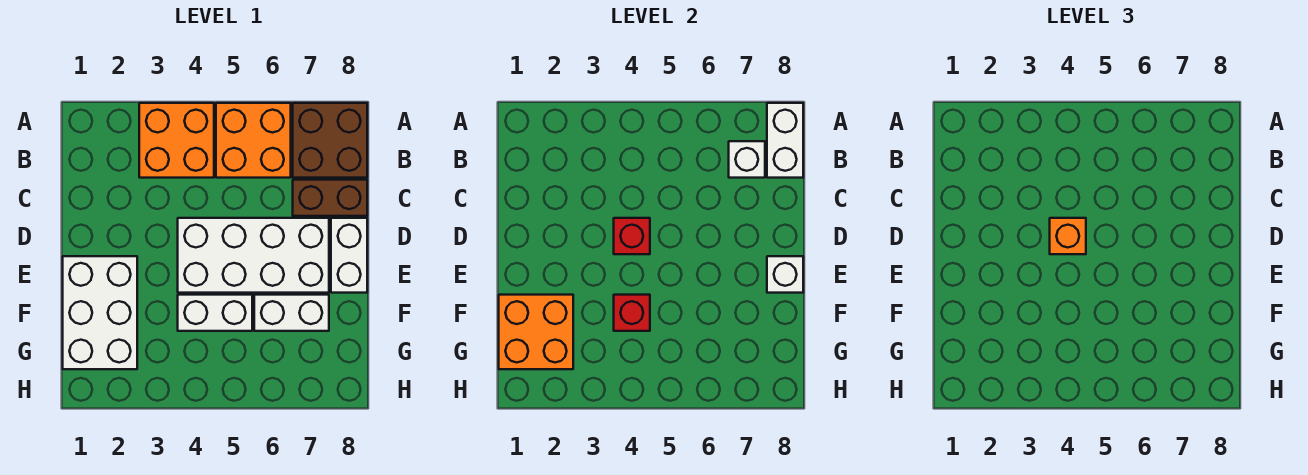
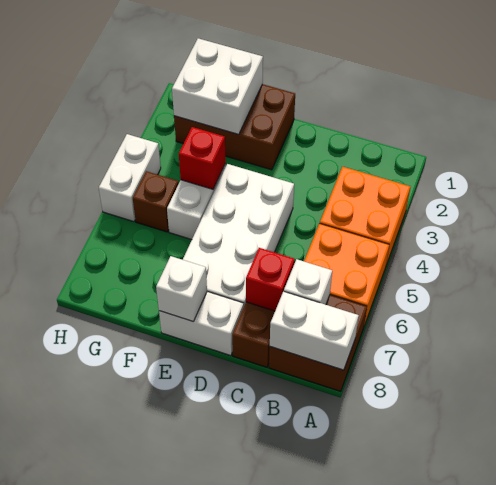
red brick D4 level 2 -> red brick C7 level 2
orange brick D4 level 3 -> none
white brick E1:G2 level 1 -> brown brick E1:G2 level 1
orange brick F1:G2 level 2 -> white brick F1:G2 level 2
white brick F6:F7 level 1 -> white brick H4:H5 level 1
none -> brown brick G5 level 1

